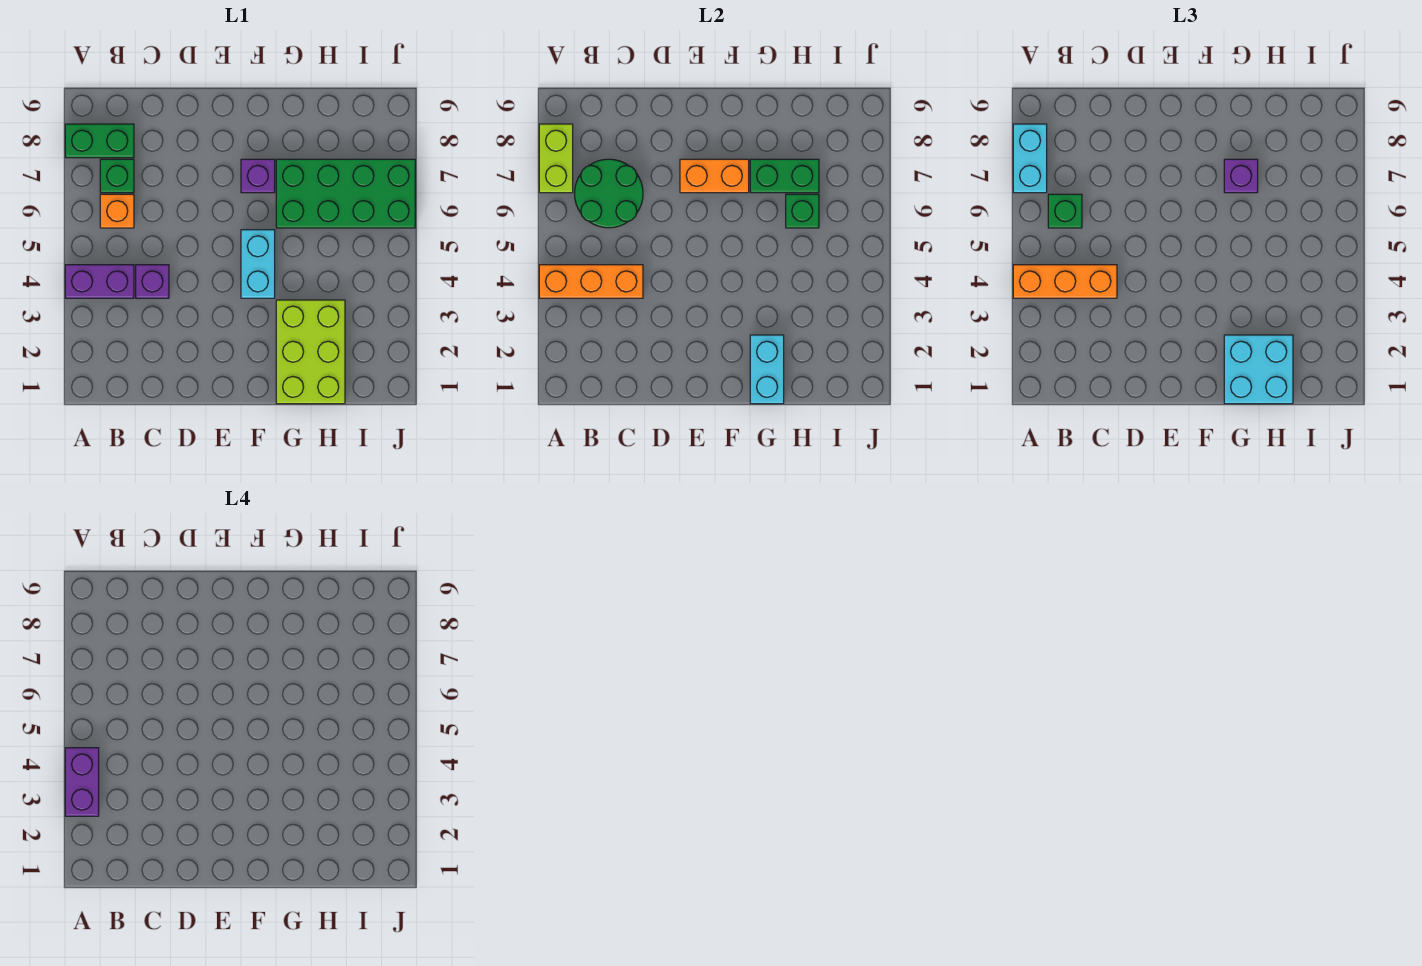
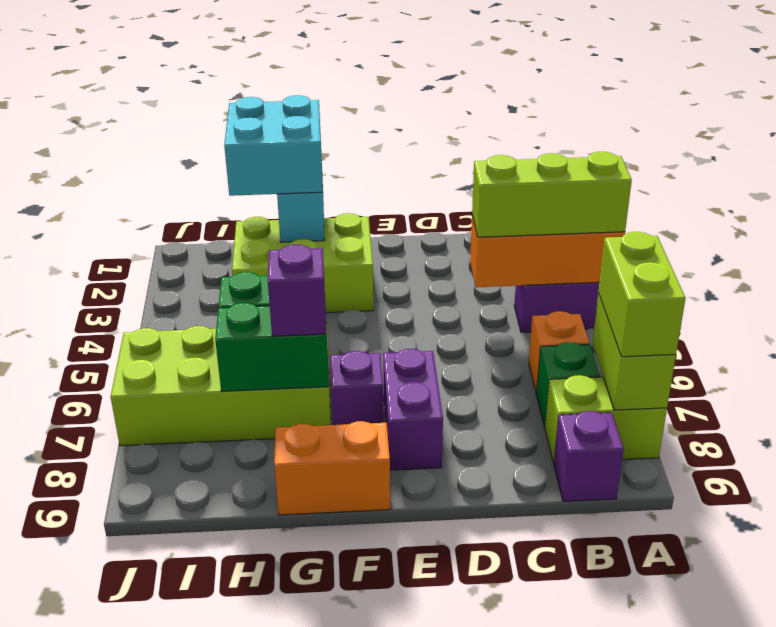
purple brick A3:A4 level 4 -> purple brick E7:E8 level 1
orange brick A4:C4 level 3 -> lime brick A4:C4 level 3
cyan brick A7:A8 level 3 -> lime brick A7:A8 level 3
green brick A8:B8 level 1 -> lime brick A8:B8 level 1
green round brick B6:C7 level 2 -> none
green brick B6 level 3 -> none
purple brick C4 level 1 -> purple brick B9 level 1
orange brick E7:F7 level 2 -> orange brick F9:G9 level 1
cyan brick F4:F5 level 1 -> none
lime brick G1:H3 level 1 -> lime brick F2:H3 level 1
green brick G6:J7 level 1 -> lime brick G6:J7 level 1

